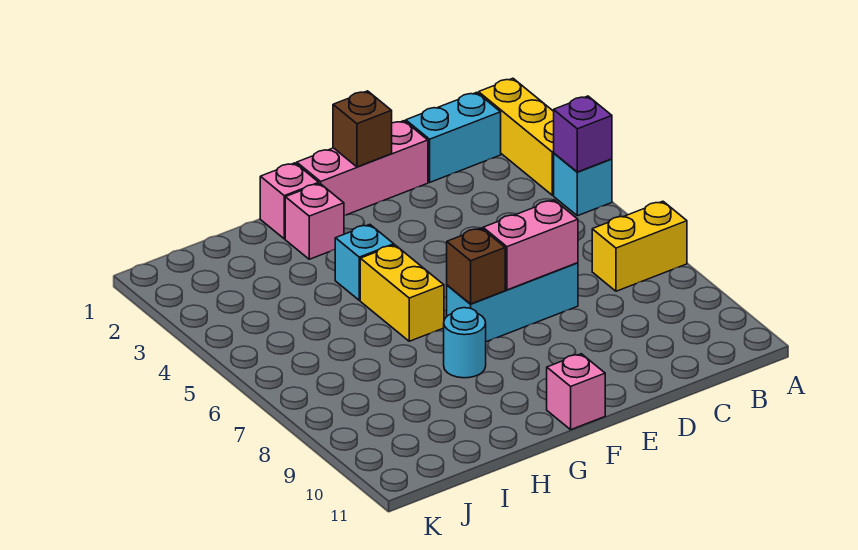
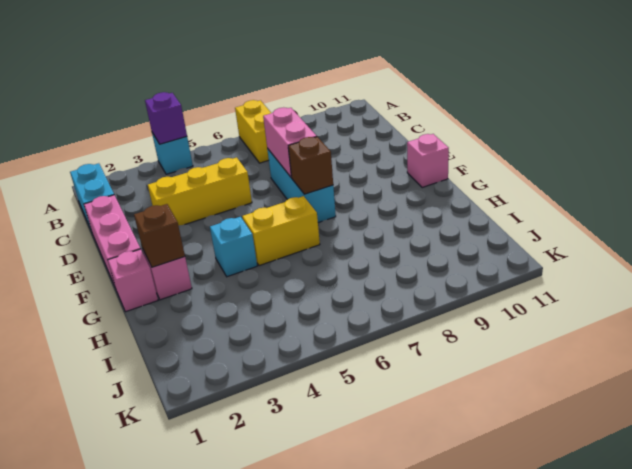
yellow brick A1:A3 level 1 -> yellow brick D3:D5 level 1
brown brick E1 level 2 -> brown brick G2 level 2
cyan round brick G8 level 1 -> none

